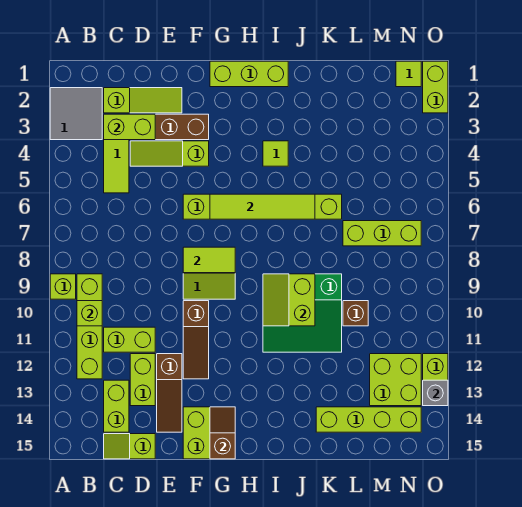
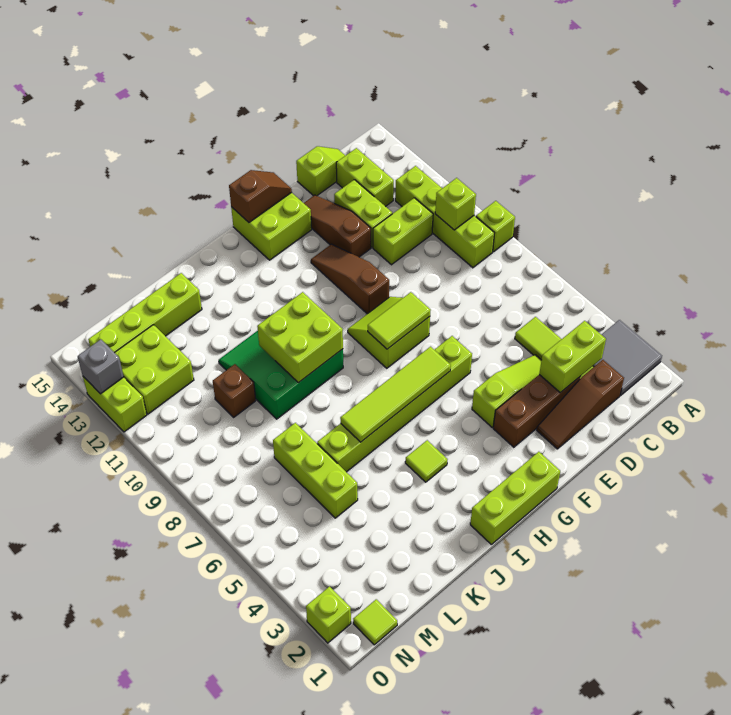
lime slope C2:E2 level 1 top C -> brown slope C2:E2 level 1 top C
brown slope G14:G15 level 2 top 15 -> brown slope F15:G15 level 2 top G
lime slope I9:J10 level 2 top J -> lime brick I9:J10 level 2
lime brick L7:N7 level 1 -> lime brick L5:L7 level 1
lime brick O1:O2 level 1 -> lime brick O2 level 1

